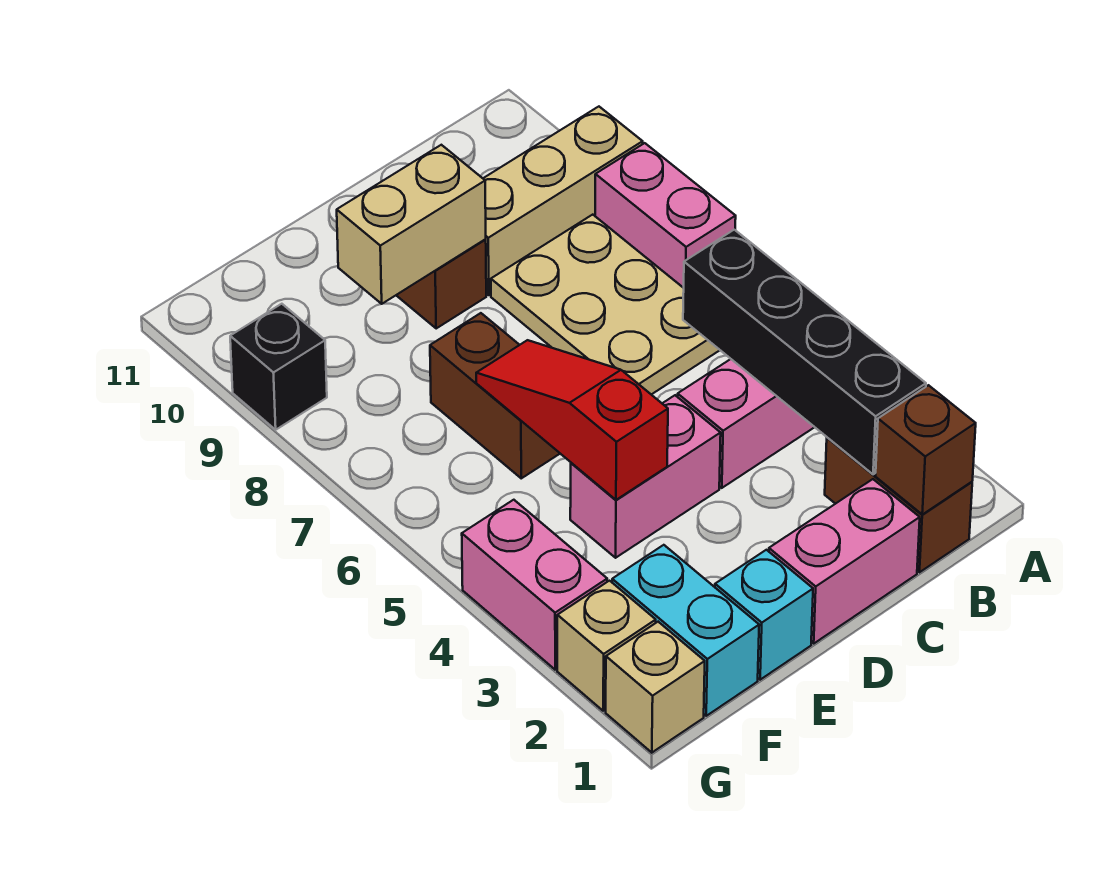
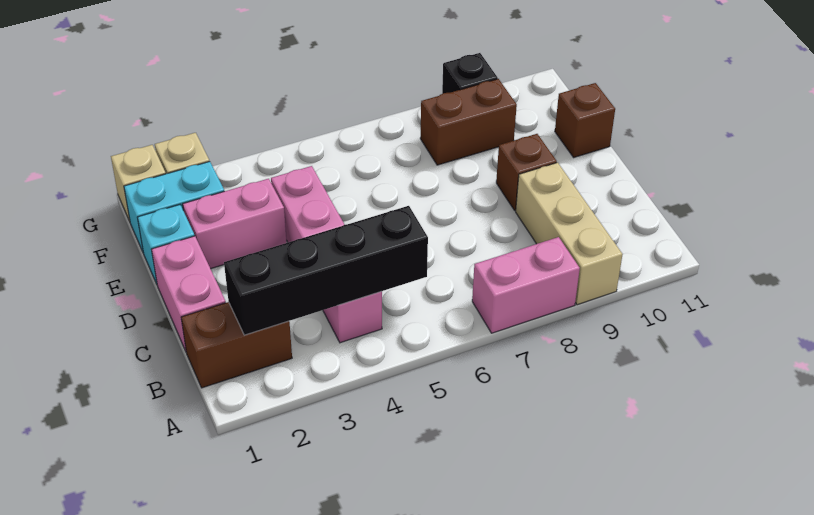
brown brick B1 level 2 -> brown brick E11 level 1
tan plate B6:C8 level 1 -> none
tan brick D9:E9 level 2 -> none
red slope E4:E6 level 2 top 4 -> none
brown brick E6:E7 level 1 -> brown brick F8:F9 level 1
pink brick G3:G4 level 1 -> pink brick E2:E3 level 1

